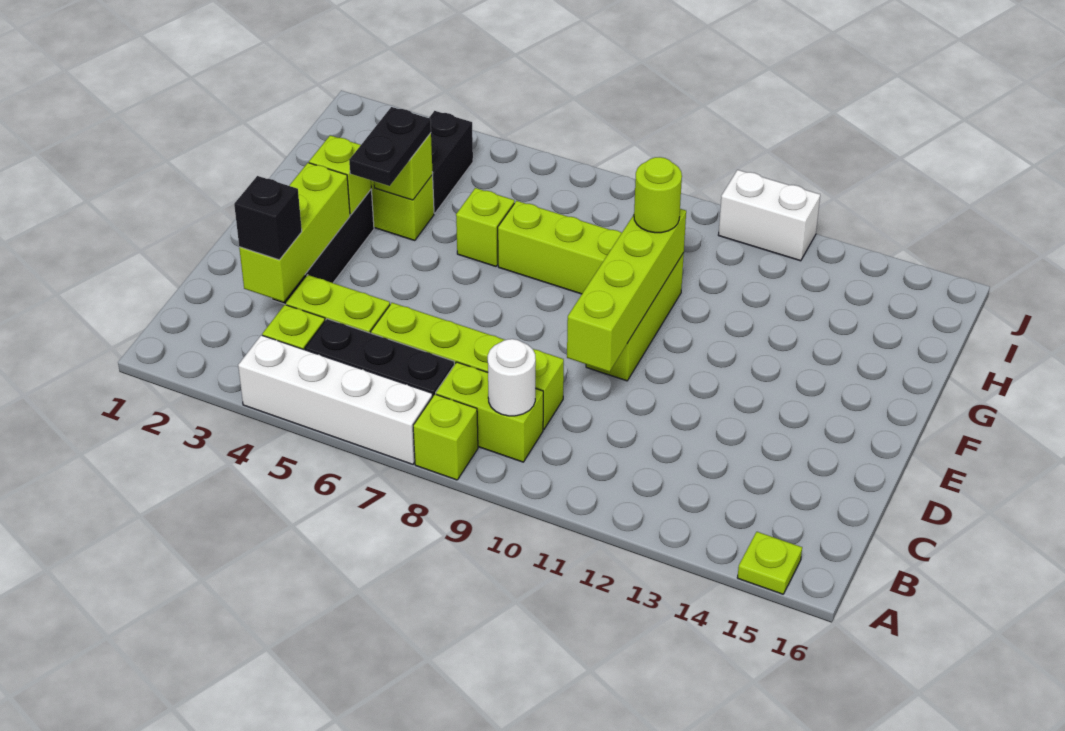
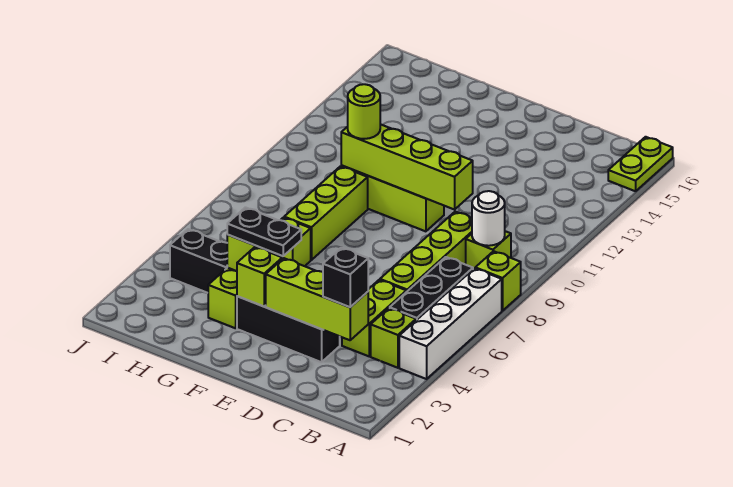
lime plate A15 level 1 -> lime plate A15:A16 level 1
lime brick B8:B9 level 1 -> lime brick B9 level 1
white brick J11:J12 level 1 -> none

